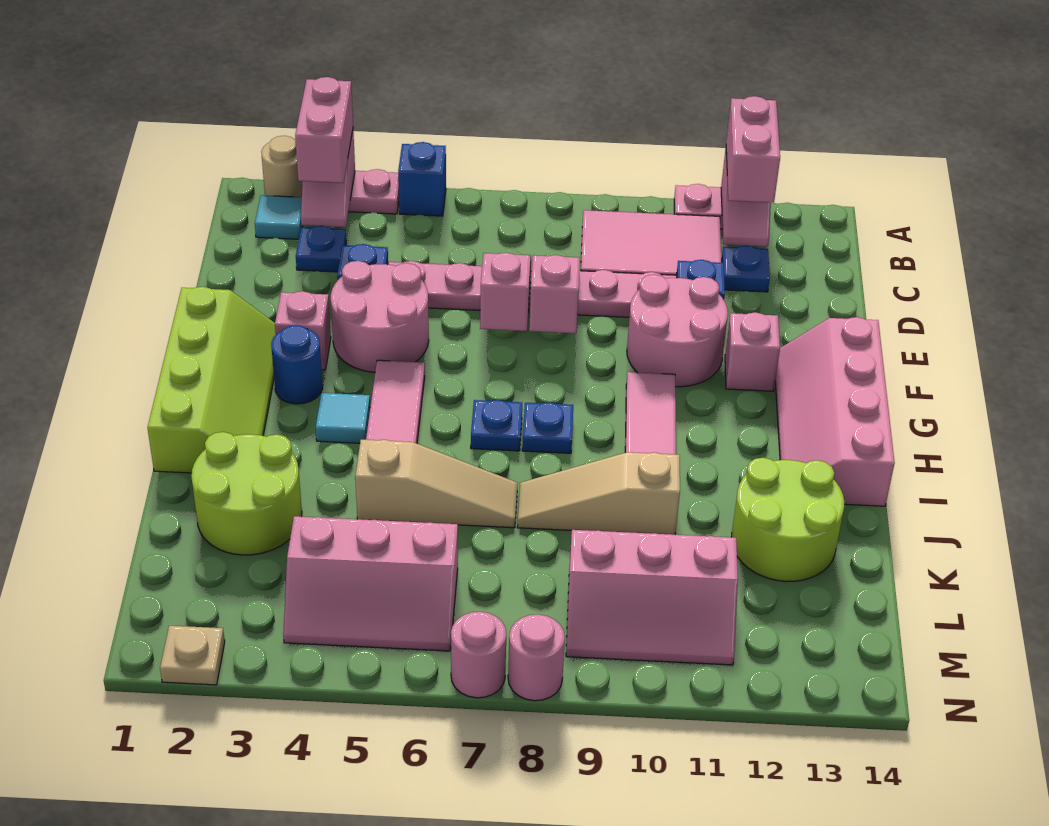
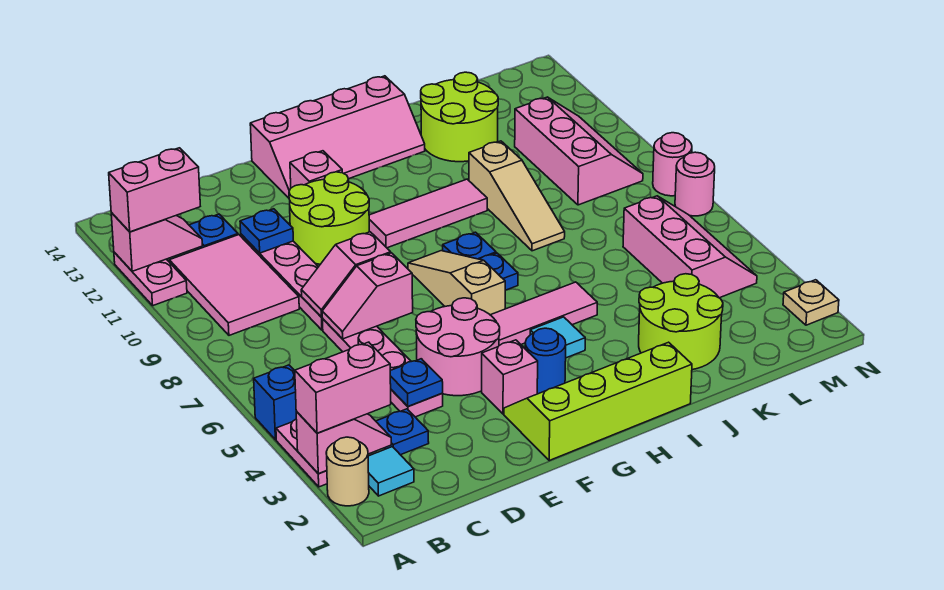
pink round brick E10:F11 level 1 -> lime round brick E10:F11 level 1
tan slope J5:J7 level 1 top 5 -> tan slope G6:G8 level 1 top 6

